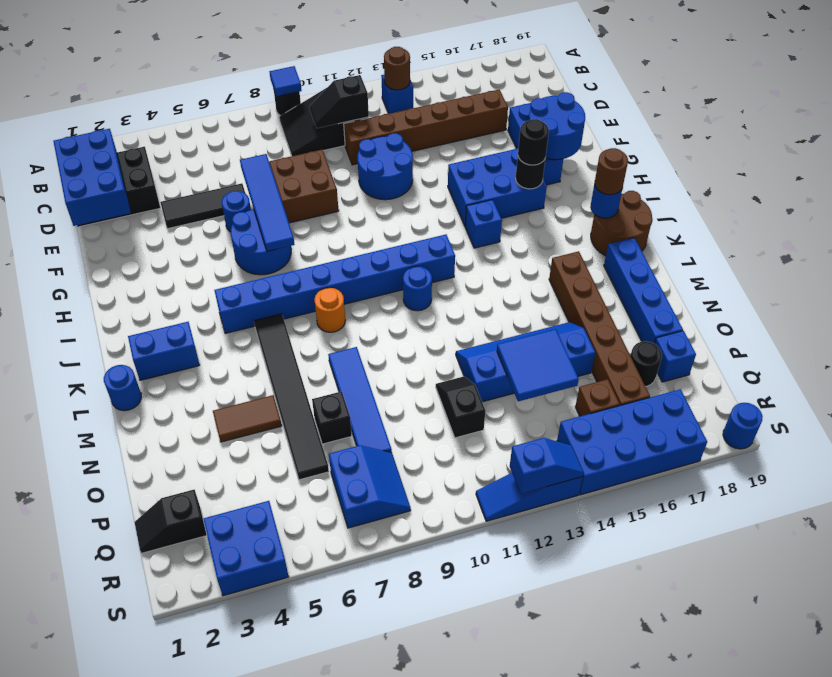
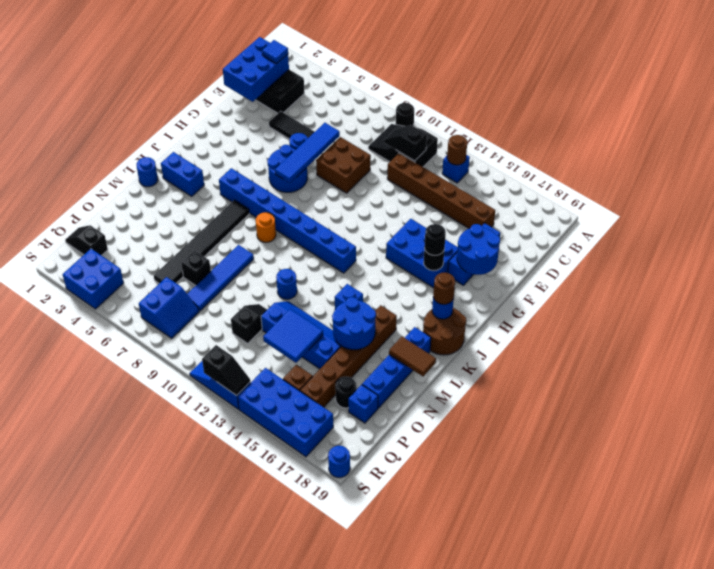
blue tile A9 level 2 -> blue tile C2 level 3
blue round brick E11:F12 level 1 -> blue round brick M15:N16 level 2
blue brick I14 level 1 -> blue brick L14 level 1
blue round brick K11 level 1 -> blue round brick M11 level 1
brown tile N4:N5 level 1 -> brown tile M18:M19 level 2
blue slope S12:S13 level 2 top 12 -> black slope S12:S13 level 2 top 12

